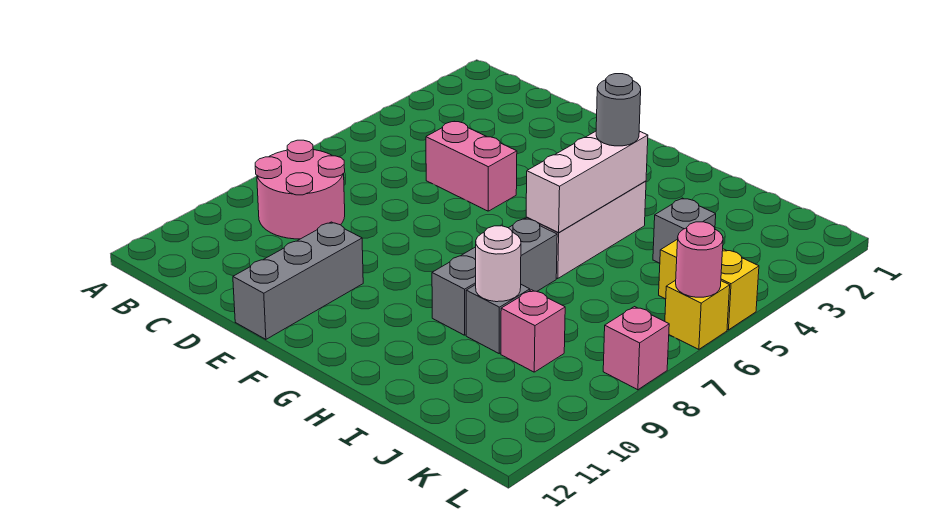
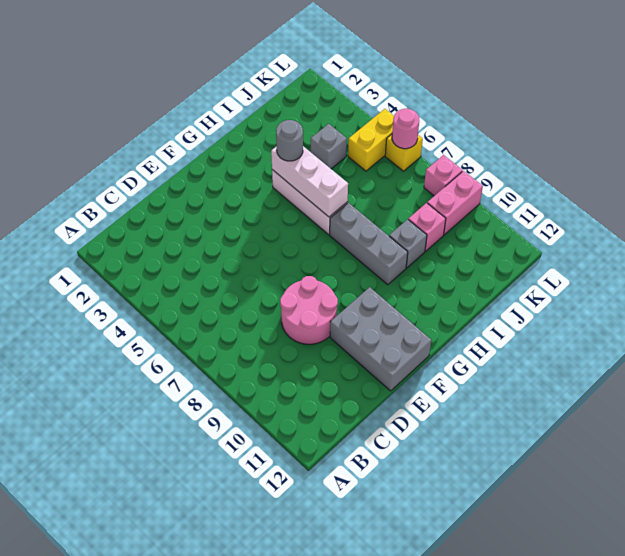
pink round brick B8:C9 level 1 -> pink round brick D8:E9 level 1
pink brick D5:E5 level 1 -> pink brick K9:L9 level 1
grey brick E10:E12 level 1 -> grey brick E10:F12 level 1
white round brick I9 level 2 -> none

